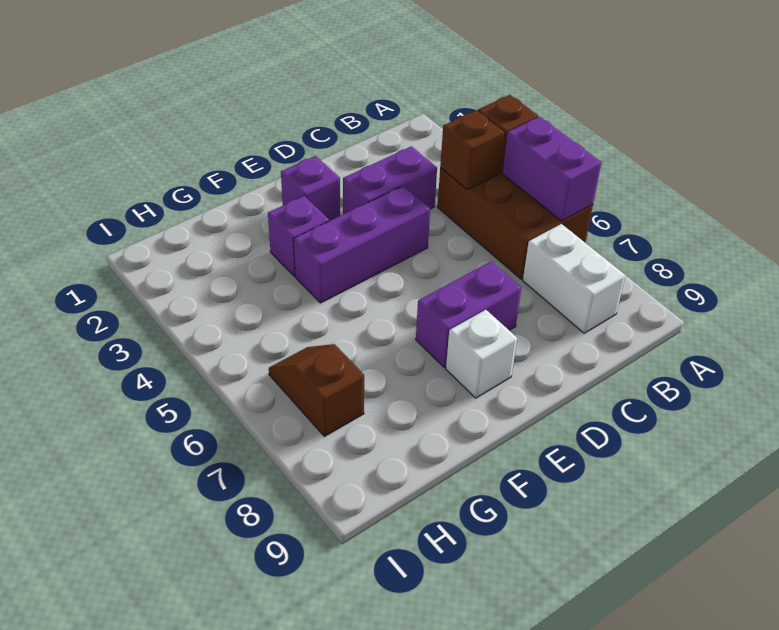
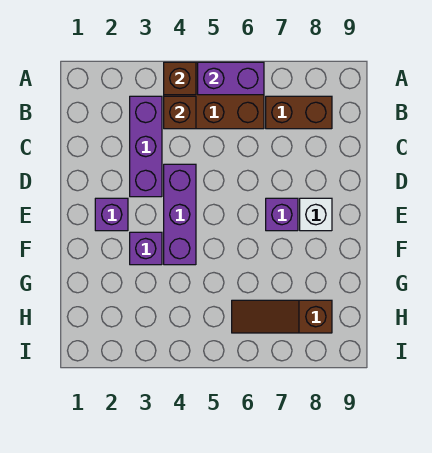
white brick B7:B8 level 1 -> brown brick B7:B8 level 1
purple brick C3:D3 level 1 -> purple brick B3:D3 level 1
purple brick D7:E7 level 1 -> purple brick E7 level 1
brown slope H6:H7 level 1 top 7 -> brown slope H6:H8 level 1 top 8

